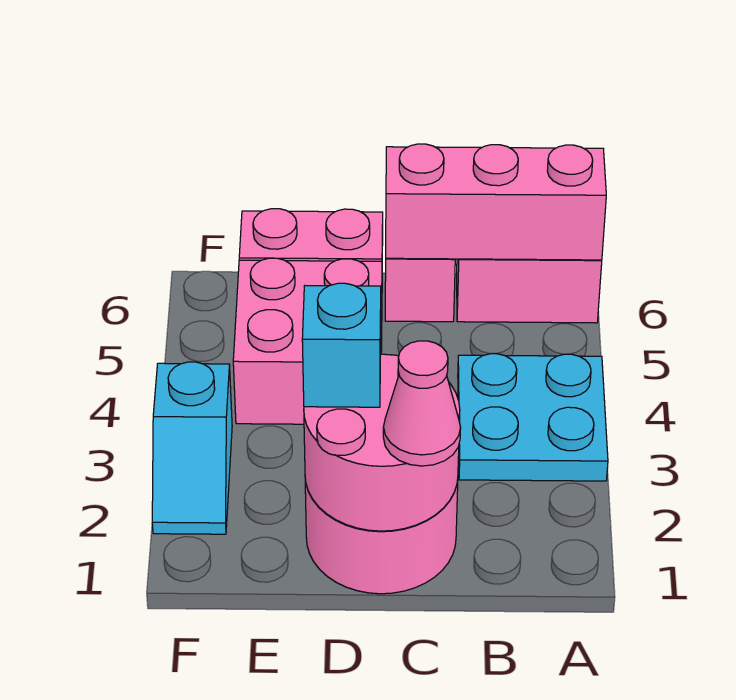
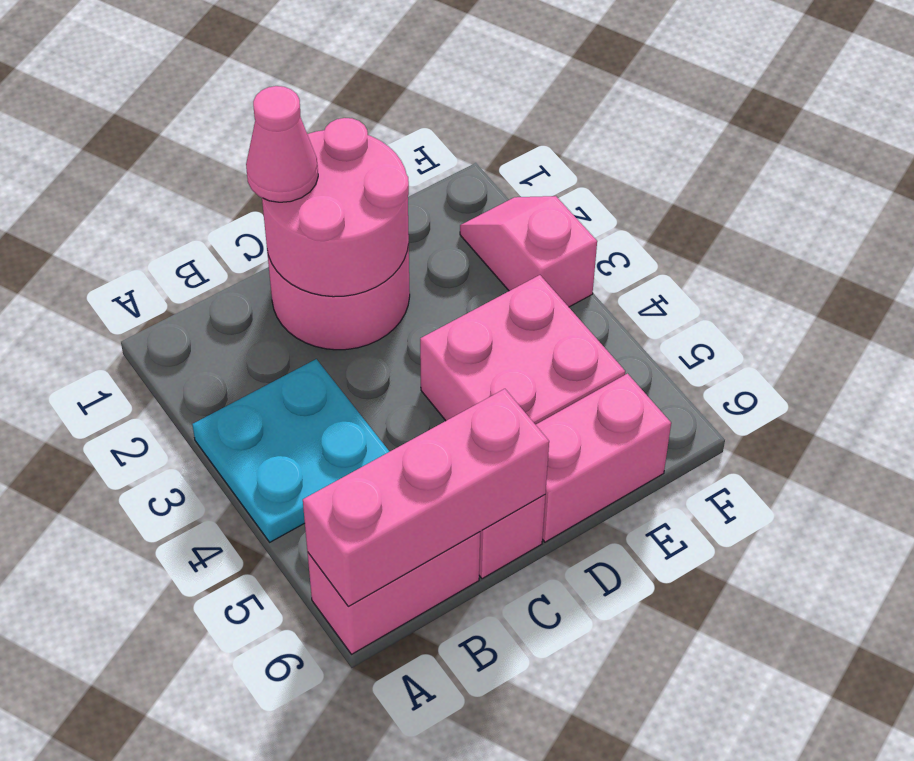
cyan brick D2 level 3 -> none
cyan slope F2:F3 level 1 top 3 -> pink slope F2:F3 level 1 top 3

